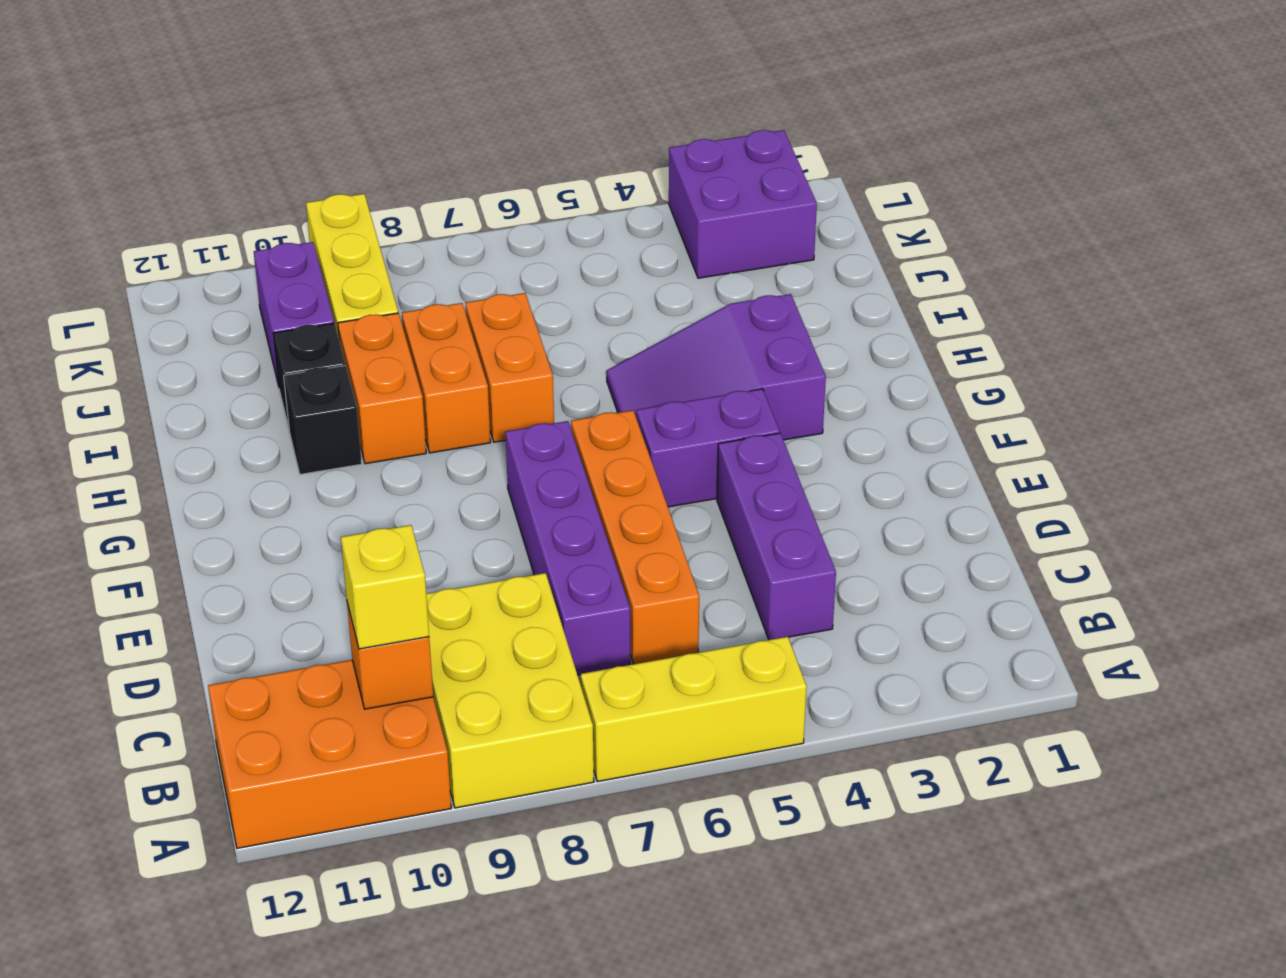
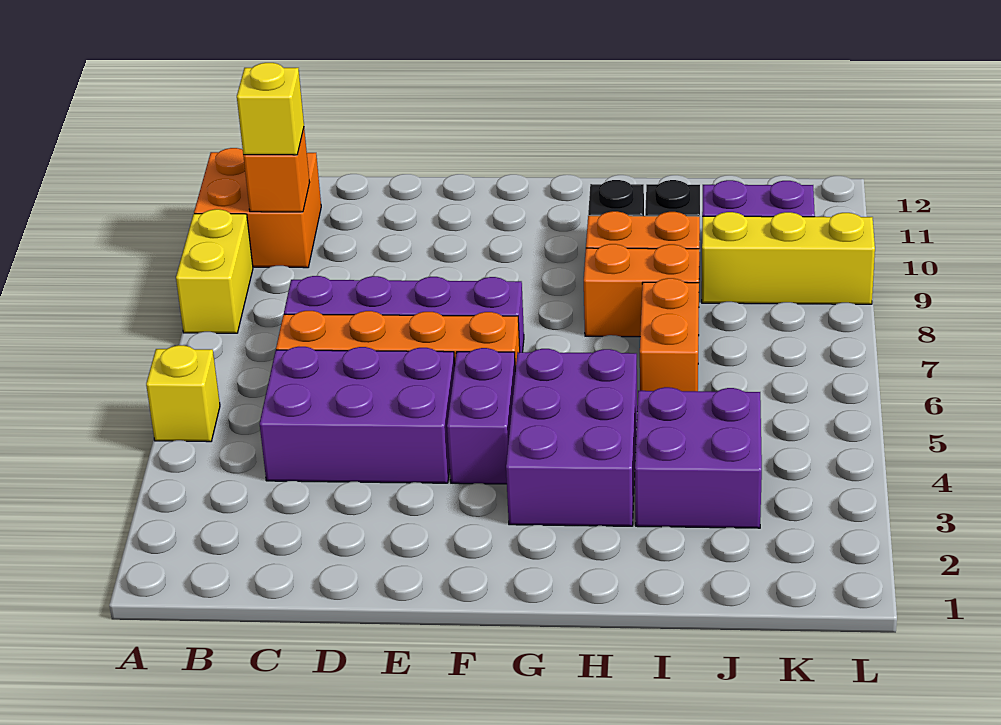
yellow brick A5:A7 level 1 -> yellow brick A5 level 1
yellow brick A8:C9 level 1 -> yellow brick A8:A9 level 1
orange brick A10:B12 level 1 -> orange brick A10:B11 level 1
purple brick C4:E4 level 1 -> purple brick C4:E5 level 1
purple slope G3:H5 level 1 top 3 -> purple brick G3:H5 level 1
orange brick H7:I7 level 1 -> orange brick I6:I7 level 1
purple brick K2:L3 level 1 -> purple brick I3:J4 level 1

